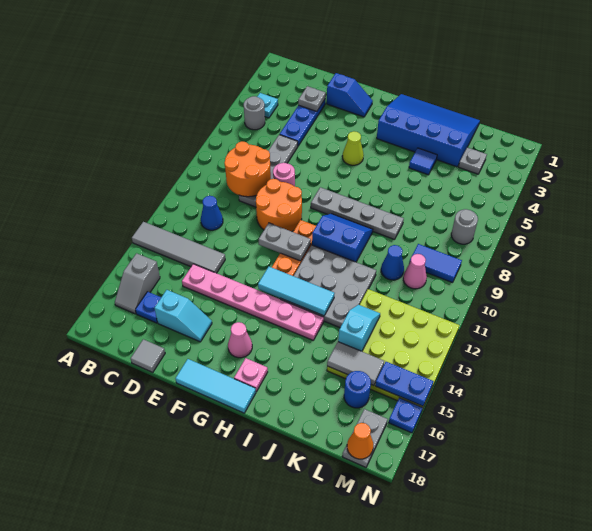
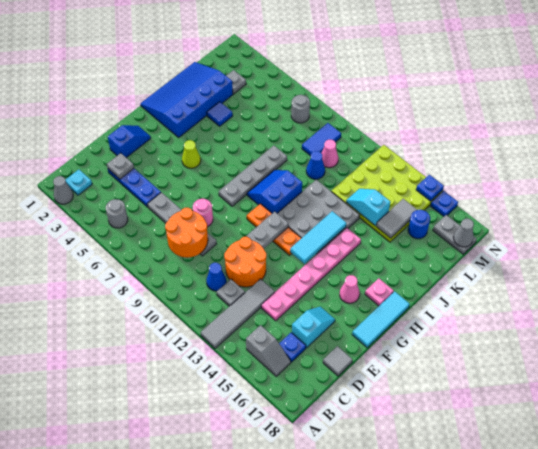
none -> grey cone A2 level 1
cyan plate B4 level 1 -> cyan plate B2 level 1
none -> grey plate C12 level 1
orange round brick E9:F10 level 1 -> orange round brick D11:E12 level 1
blue plate M15:N15 level 2 -> blue plate N15 level 2
orange cone M18 level 2 -> grey cone M18 level 2

